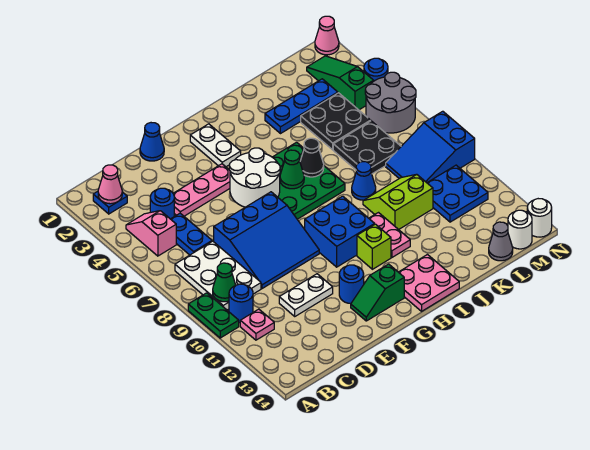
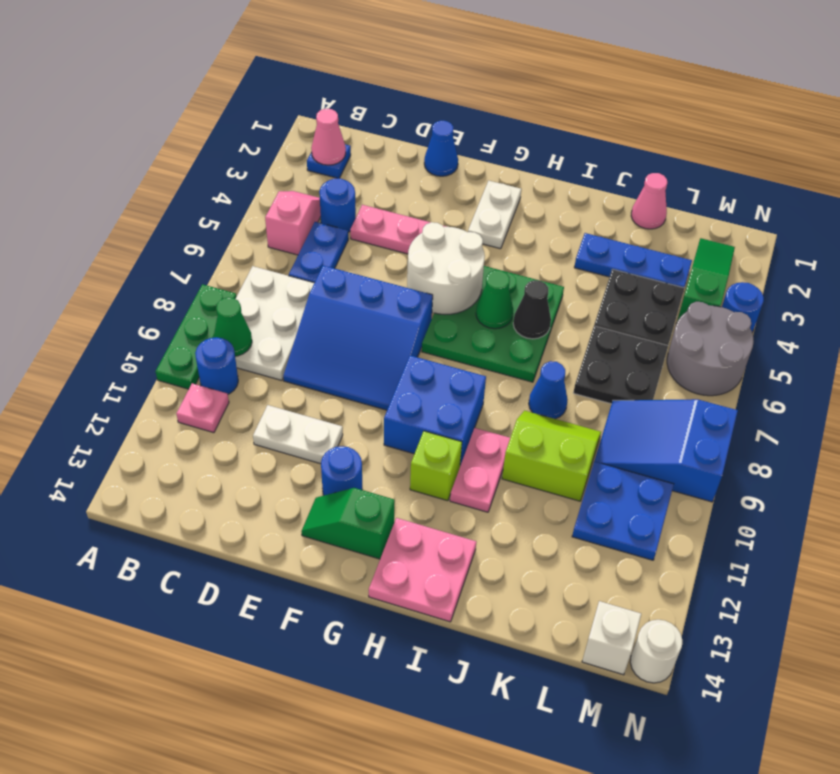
green plate A9:A10 level 1 -> green plate A8:A10 level 1
grey cone L14 level 1 -> none
white round brick M14 level 1 -> white brick M14 level 1
pink cone N1 level 1 -> pink cone K1 level 1

